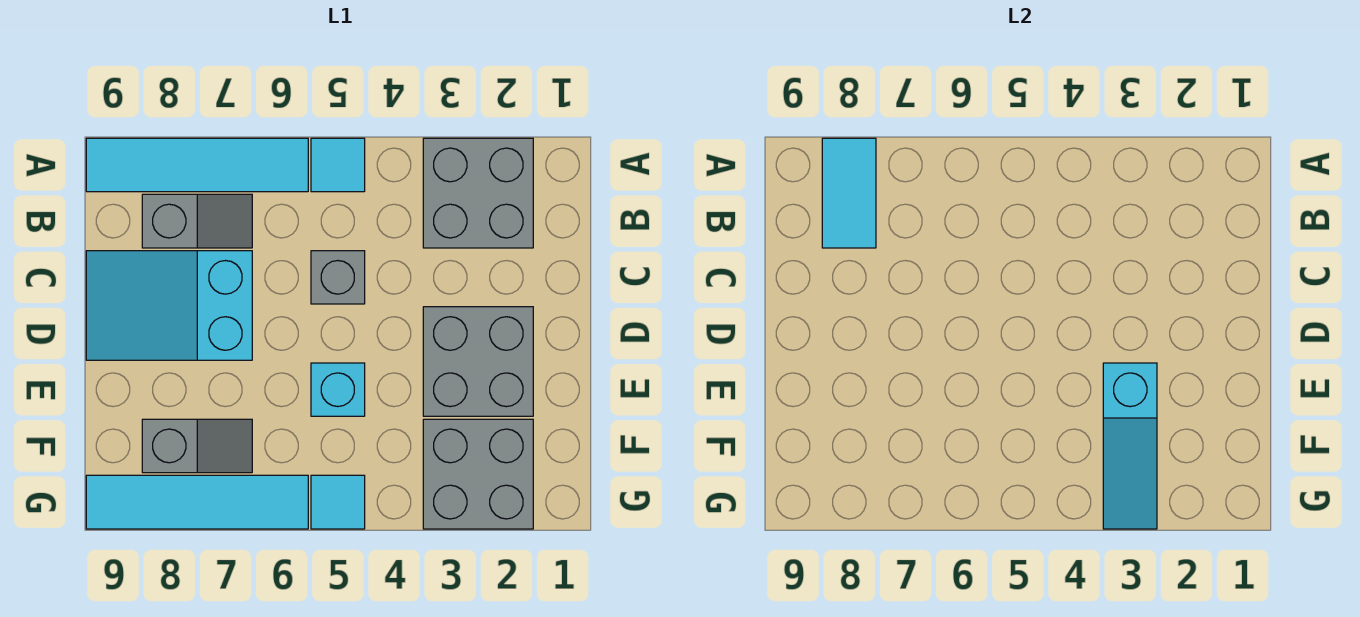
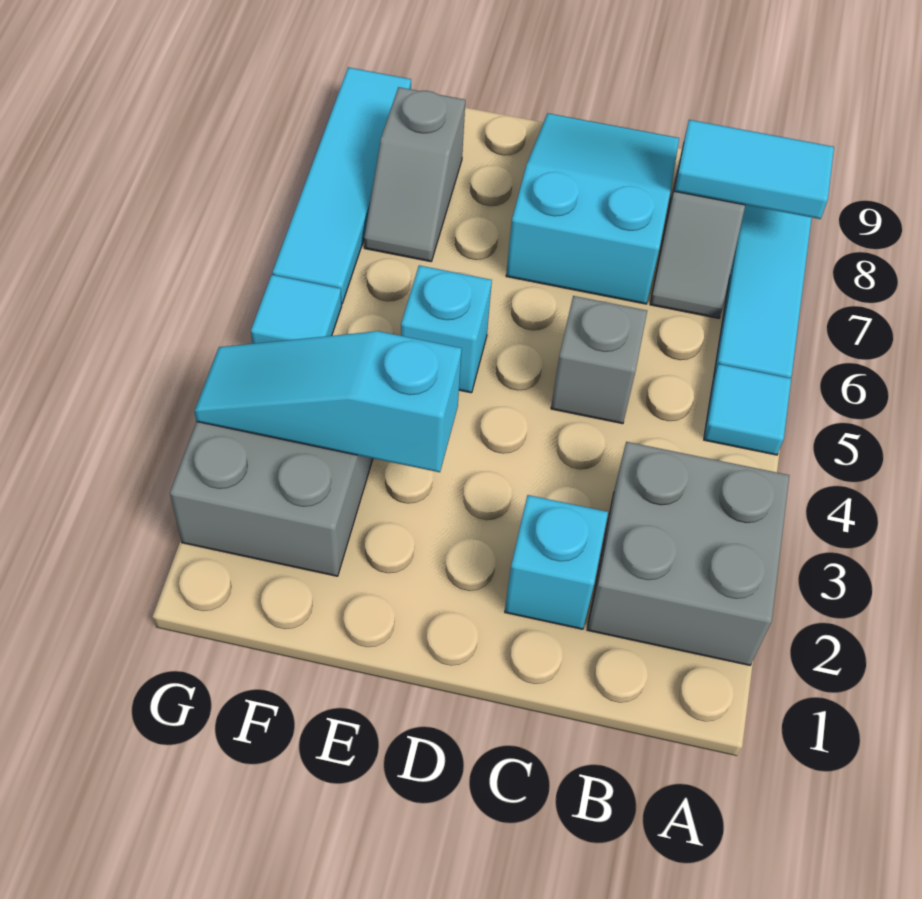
none -> cyan brick C2 level 1
grey brick D2:E3 level 1 -> none

